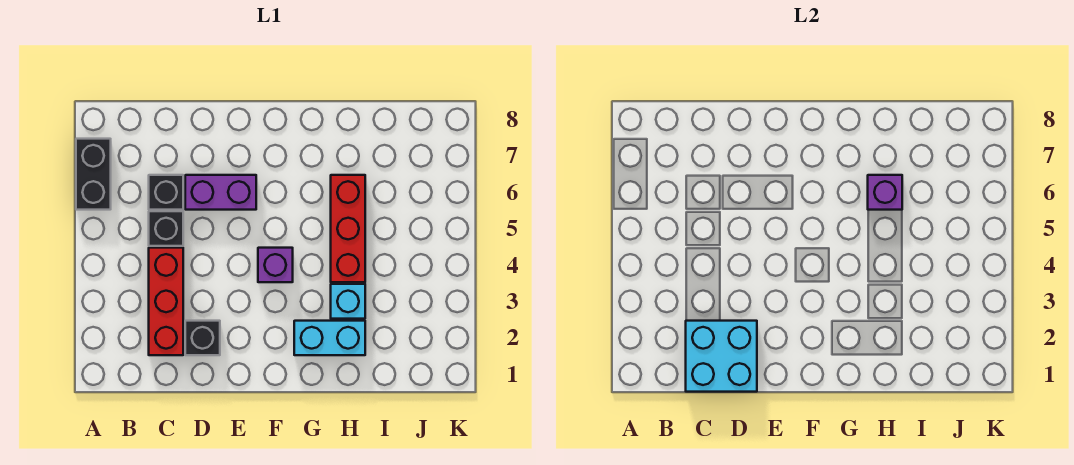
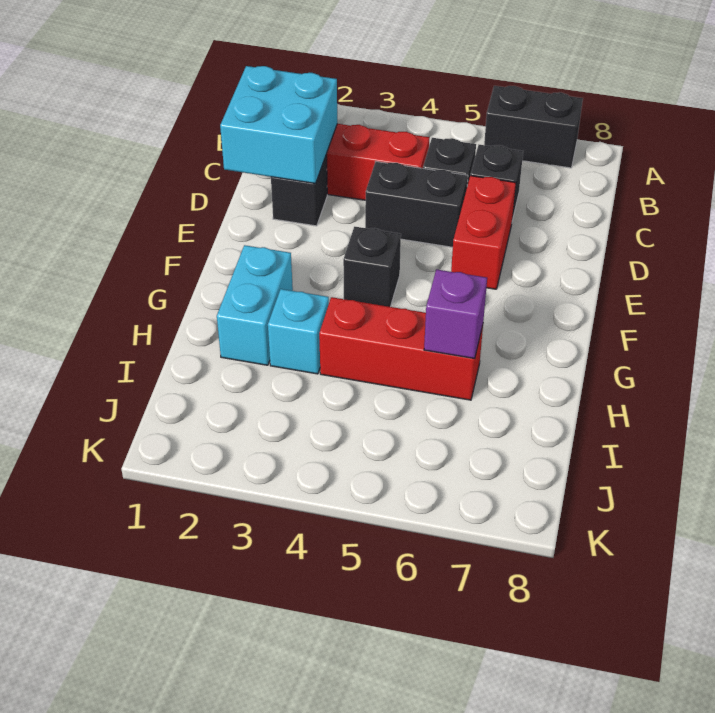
none -> black brick D4:D5 level 1
purple brick D6:E6 level 1 -> red brick D6:E6 level 1
purple brick F4 level 1 -> black brick F4 level 1

